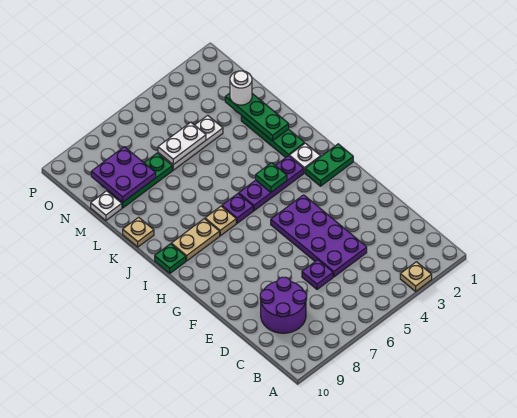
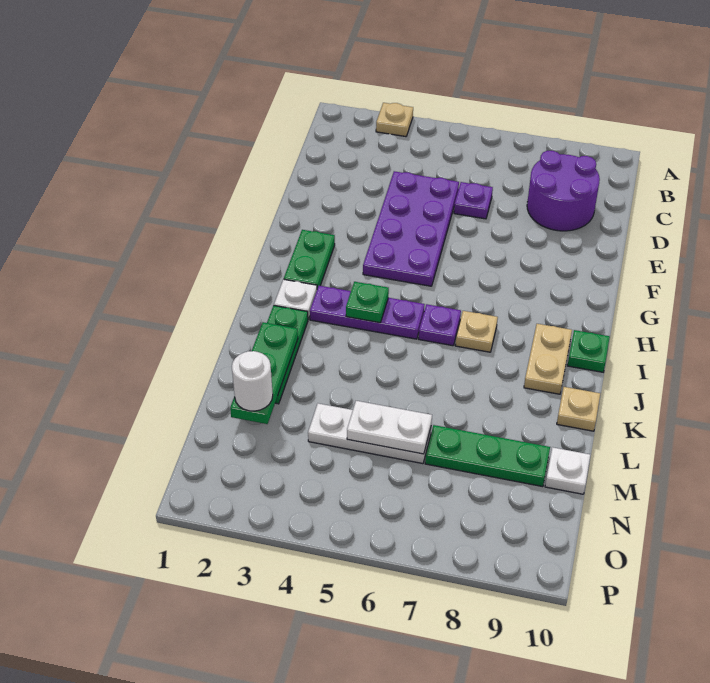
green plate H1:H2 level 1 -> green plate G2:H2 level 1
tan plate I8:I9 level 1 -> tan plate I9:J9 level 1
purple plate M8:N9 level 2 -> none

